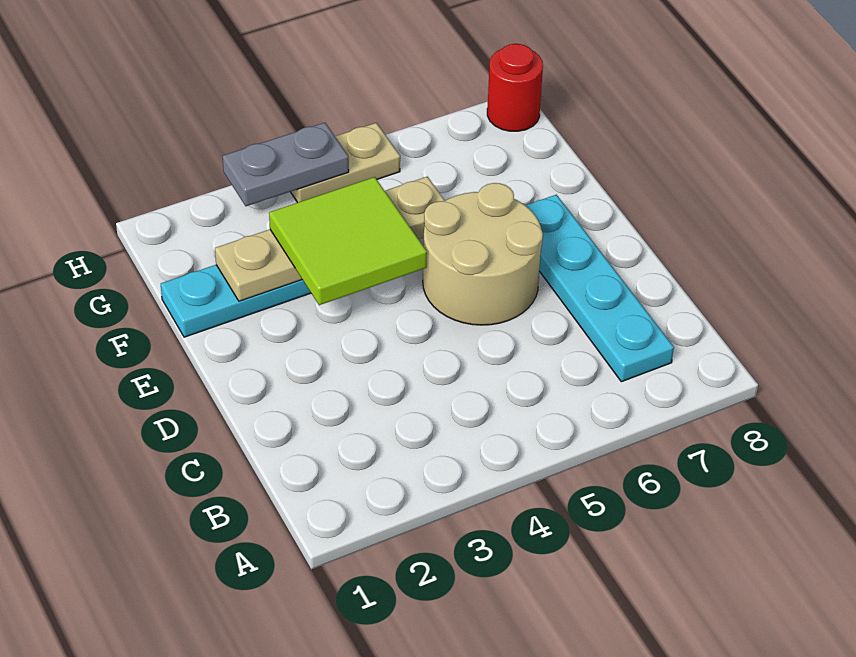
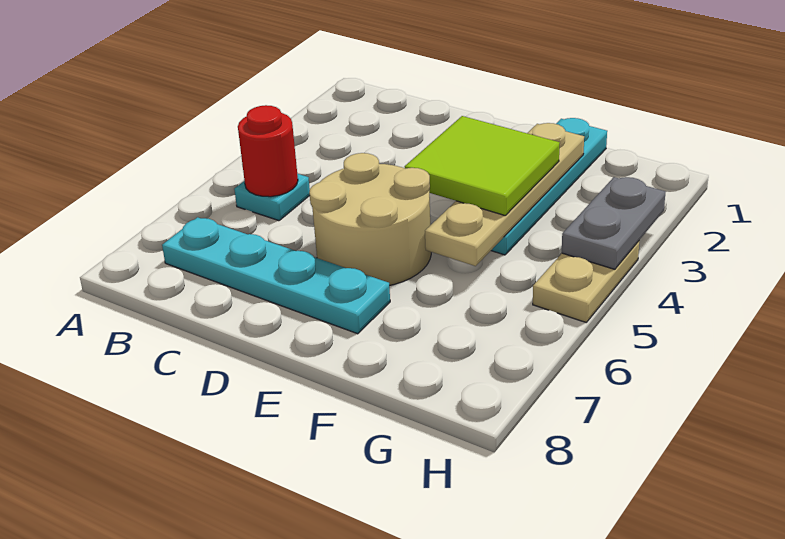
none -> cyan plate B5 level 1
red round brick H8 level 1 -> red round brick B5 level 2

